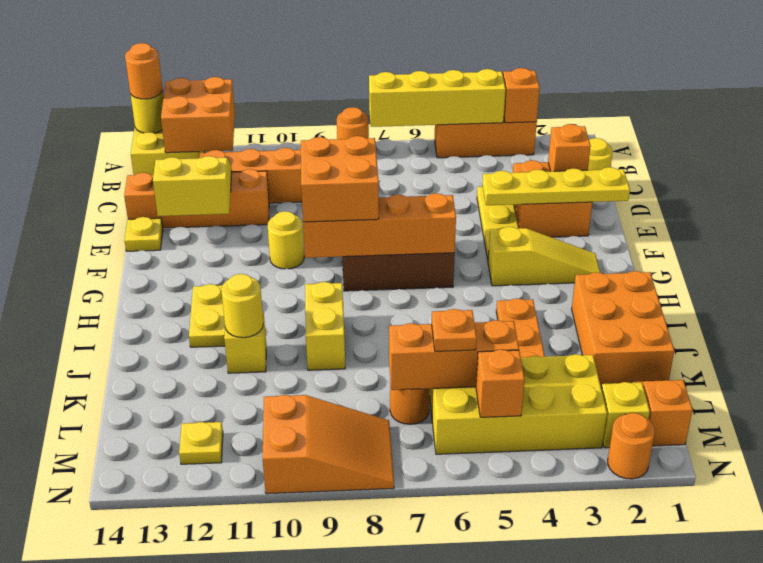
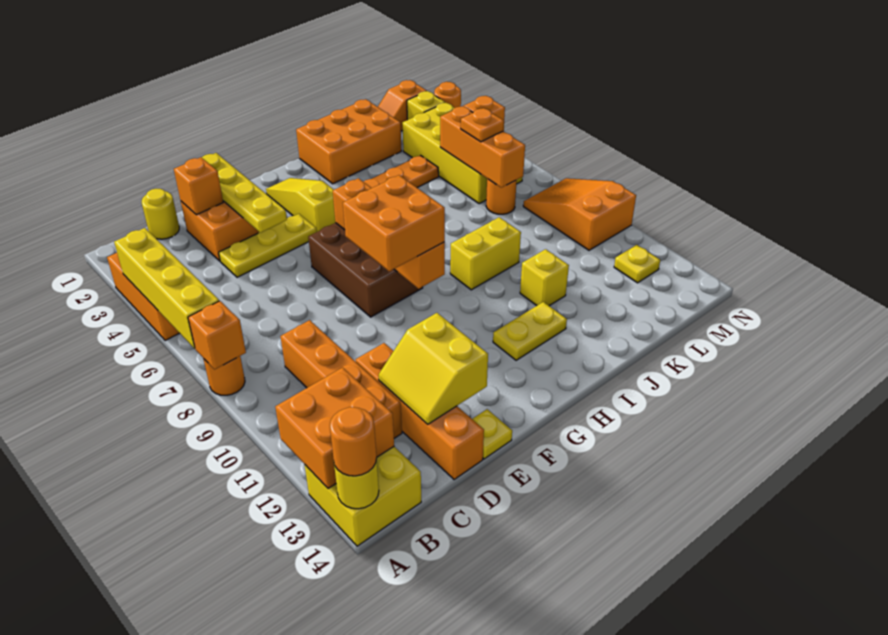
orange brick A3 level 2 -> orange brick A8 level 2
yellow round brick F10 level 1 -> none
yellow round brick J11 level 2 -> none

